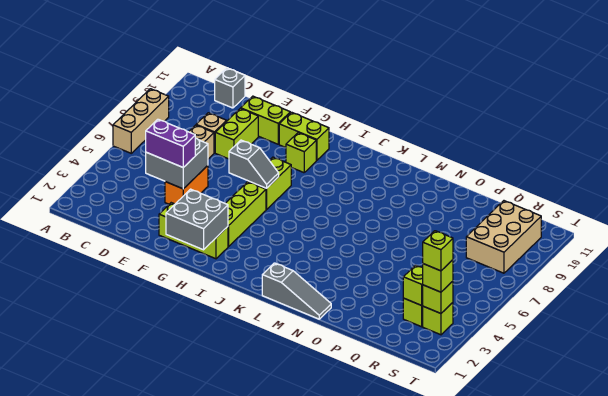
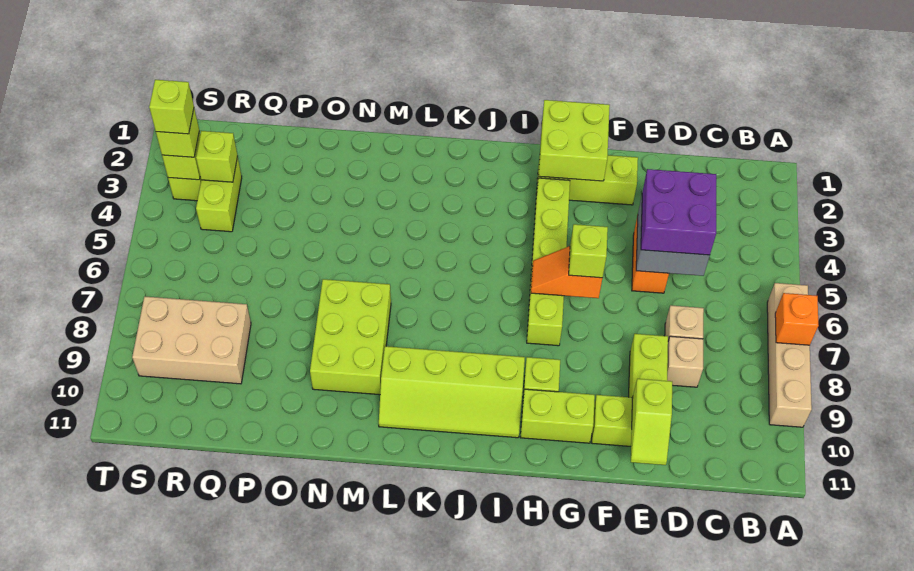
tan brick A6:A8 level 1 -> tan brick A6:A9 level 1
none -> orange brick A7 level 2
grey brick C11 level 1 -> none
purple brick D4:E4 level 3 -> purple brick D4:E5 level 3
none -> lime slope E10:E11 level 2 top 10
grey brick G1:H2 level 2 -> lime brick G1:H2 level 2
grey slope G6:H6 level 2 top G -> orange slope G6:H6 level 2 top G
none -> lime brick G6 level 3
none -> lime slope I9:L10 level 1 top 9
grey slope L1:N1 level 1 top L -> none
none -> lime brick M7:N9 level 1
tan brick R8:S10 level 1 -> tan brick Q8:S9 level 1

